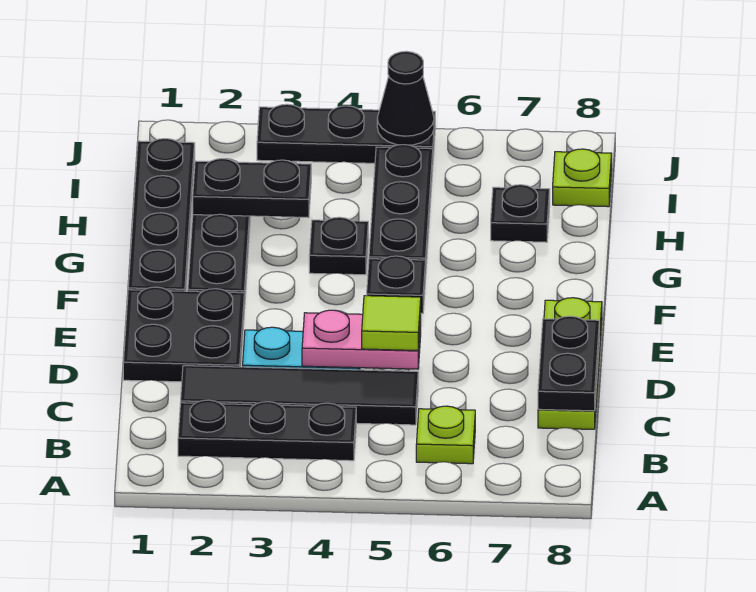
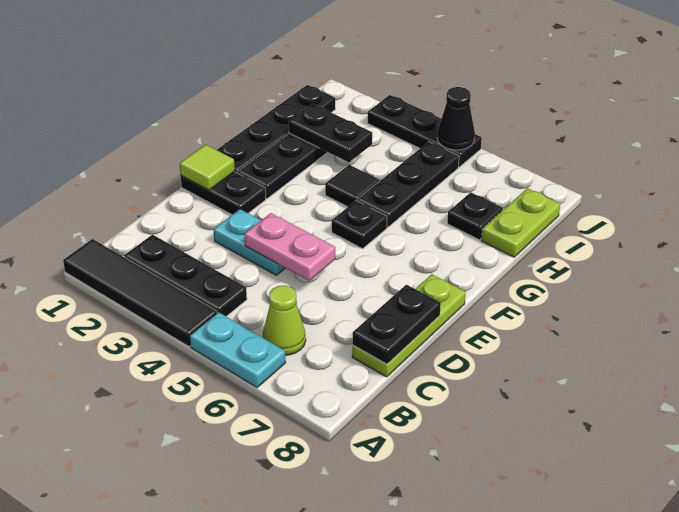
none -> cyan plate A5:A6 level 1
lime plate B6 level 1 -> lime cone B6 level 1
black tile C2:C5 level 1 -> black tile A1:A4 level 1
black plate D1:E2 level 1 -> black plate E1:E2 level 1
lime tile D5 level 3 -> lime tile E1 level 2
black plate G4 level 1 -> black tile G4 level 1
lime plate I8 level 1 -> lime plate H8:I8 level 1

